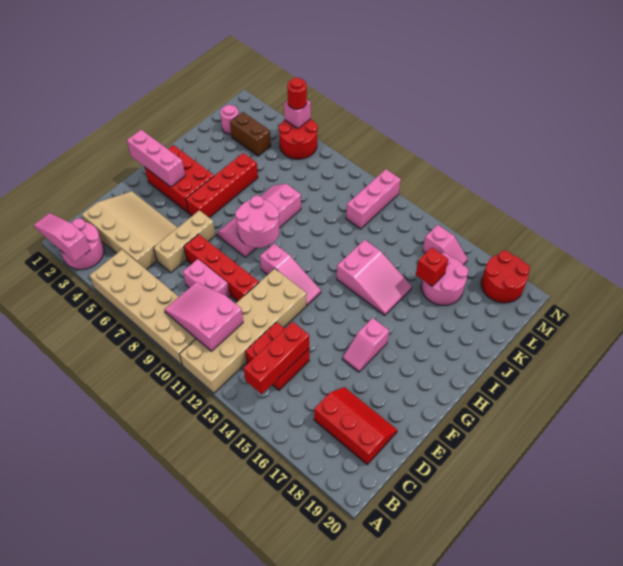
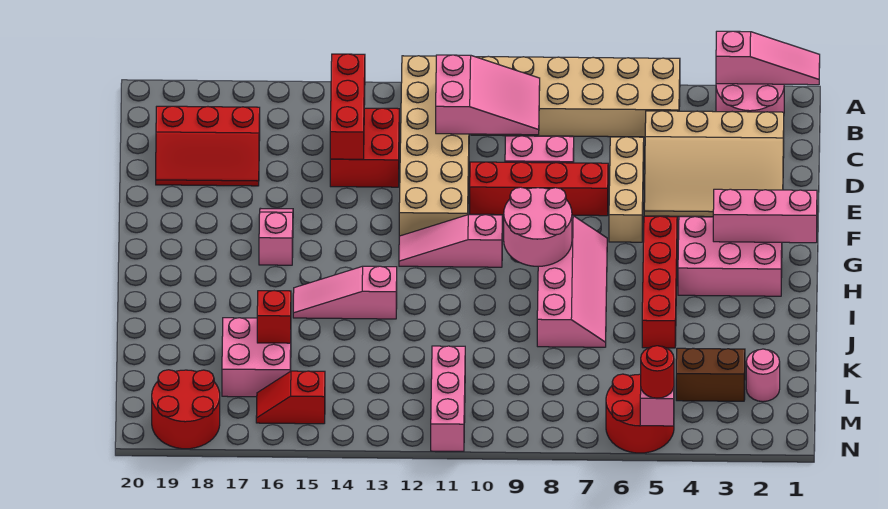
red brick G2:H4 level 1 -> pink brick G2:H4 level 1
pink slope I13:J15 level 1 top 13 -> pink slope I13:I15 level 1 top 13
pink round brick K16:L17 level 1 -> pink brick K16:L17 level 1
pink slope M15:M16 level 1 top 15 -> red slope M15:M16 level 1 top 15

